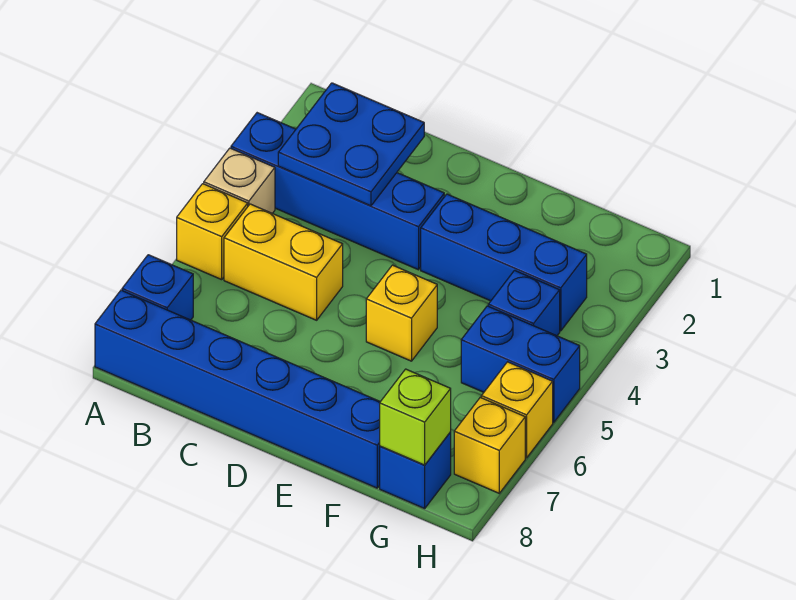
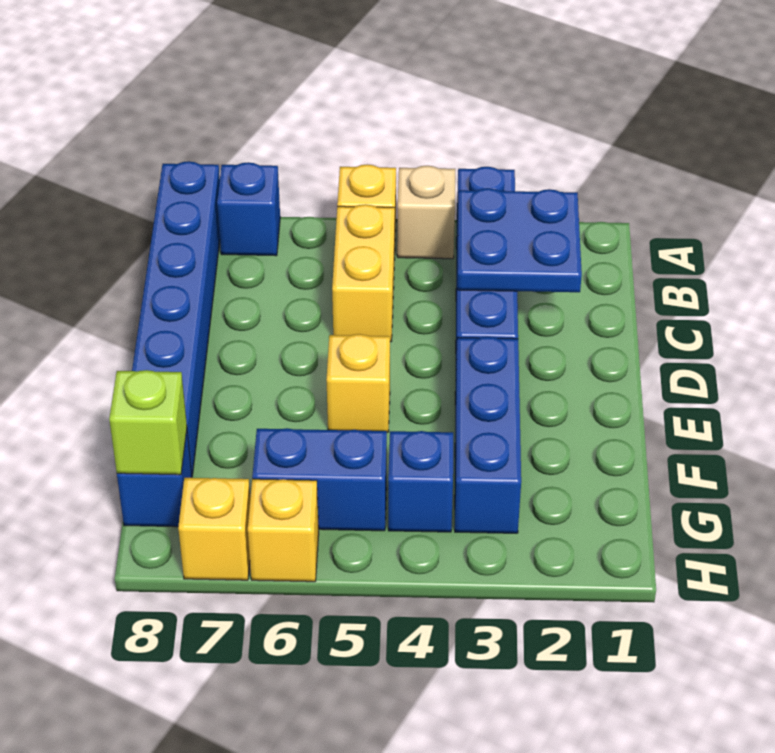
blue brick G5:H5 level 1 -> blue brick G5:G6 level 1

